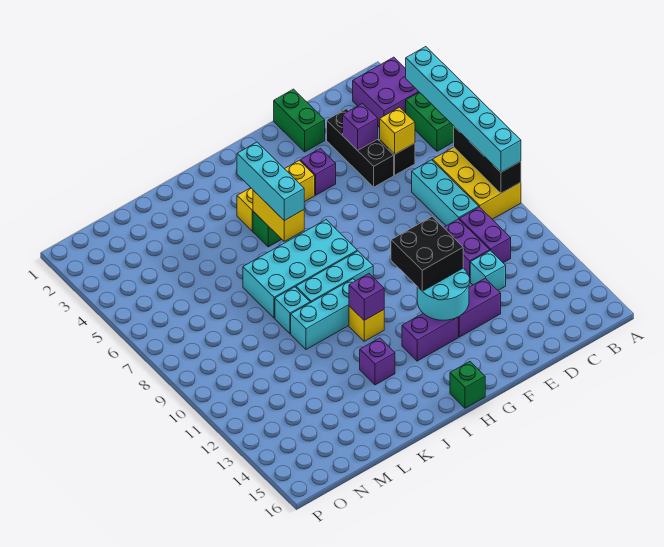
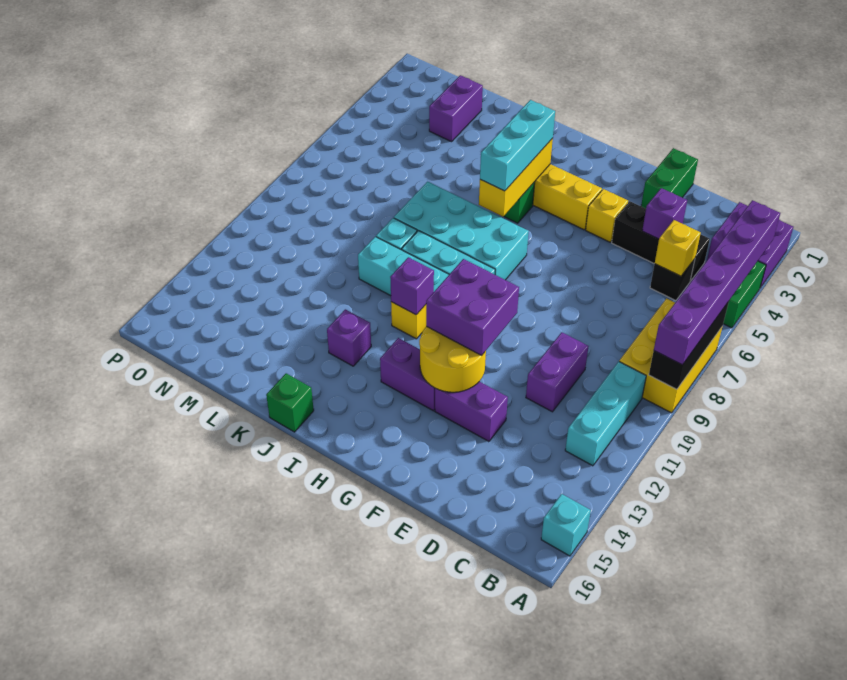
cyan brick A4:A9 level 3 -> purple brick A4:A9 level 3
cyan brick C7:C9 level 1 -> cyan brick B10:B12 level 1
purple brick C10:C11 level 1 -> purple brick M2:M3 level 1
black brick D3:D5 level 1 -> black brick C4:E4 level 1
cyan brick D12 level 1 -> cyan brick A15 level 1
purple brick F4 level 1 -> yellow brick F4 level 1
black brick F11:G12 level 3 -> purple brick F11:G12 level 3
cyan round brick F12:G13 level 2 -> yellow round brick F12:G13 level 2
green brick H16 level 1 -> green brick J16 level 1
yellow brick I5:I6 level 2 -> yellow brick I4:I6 level 2

